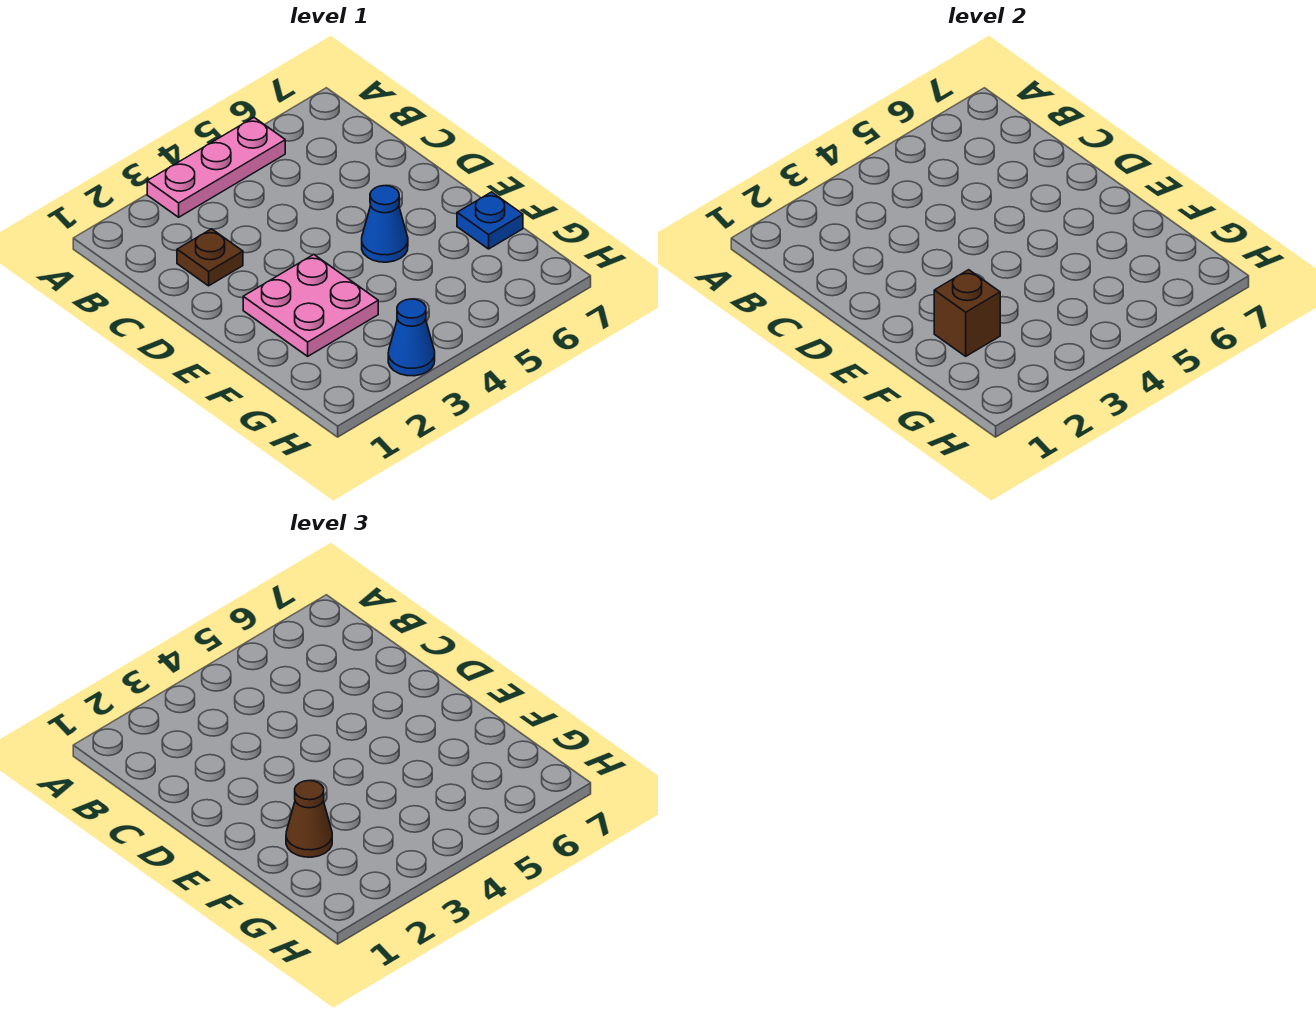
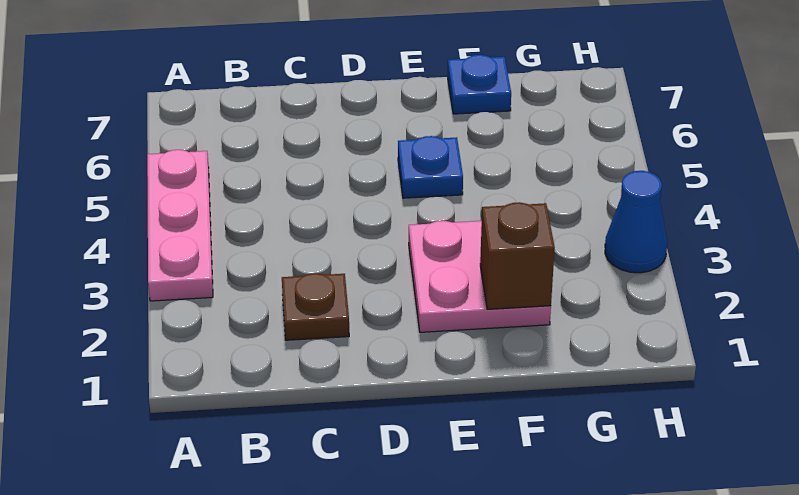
blue cone E5 level 1 -> blue plate E5 level 1
brown cone F2 level 3 -> none

